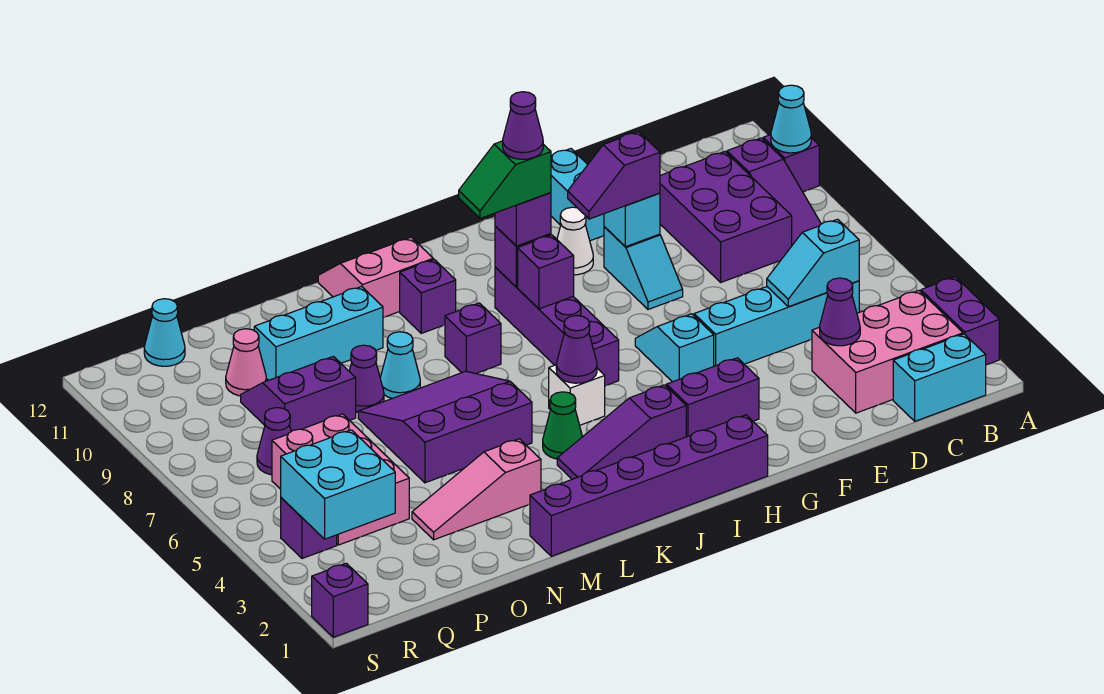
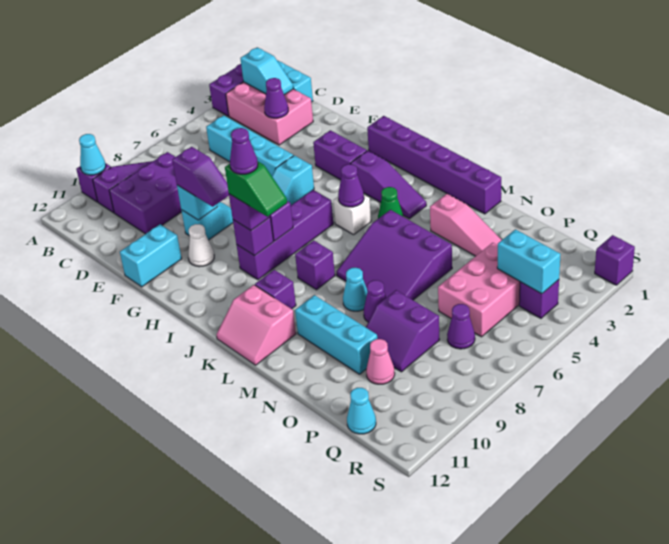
cyan slope C5:D5 level 2 top C -> cyan slope B2:C2 level 2 top B
cyan brick Q3:R4 level 2 -> cyan brick Q4:R4 level 2

